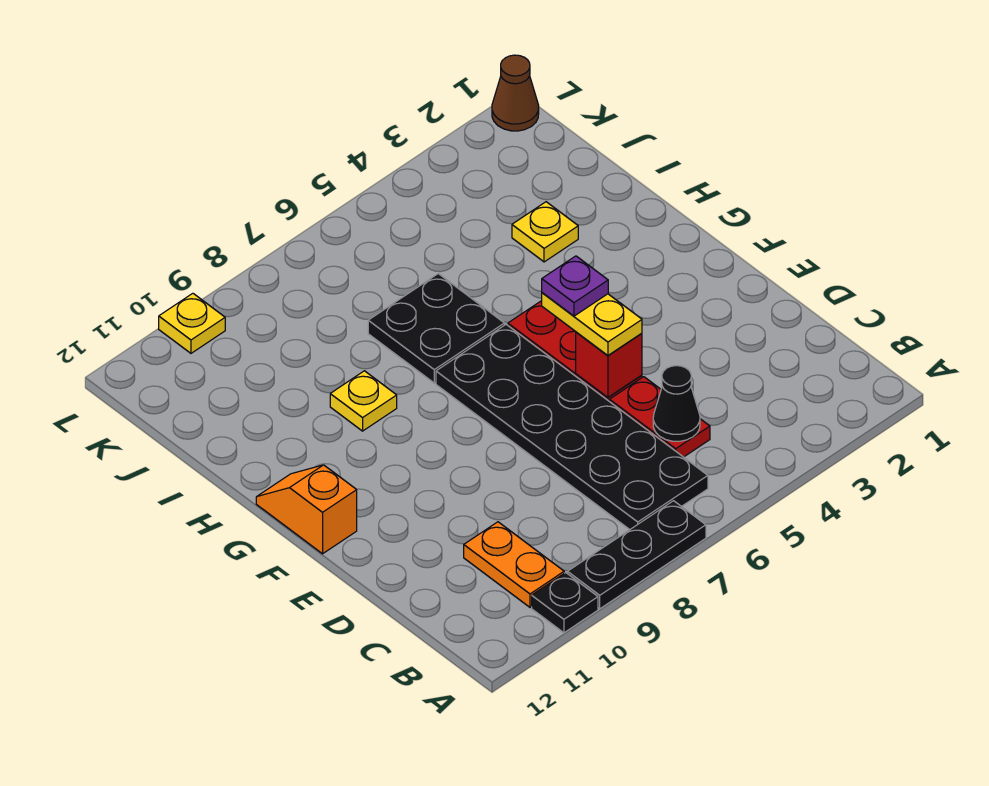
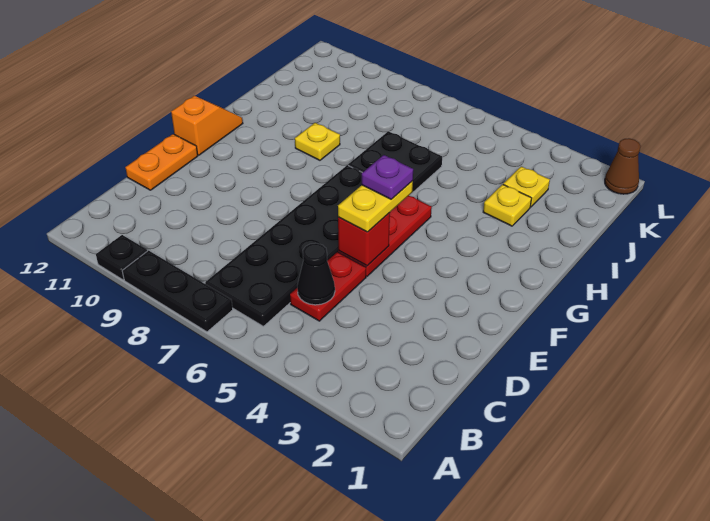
orange plate B10:C10 level 1 -> orange plate D12:E12 level 1
yellow plate L10 level 1 -> yellow plate J3 level 1

